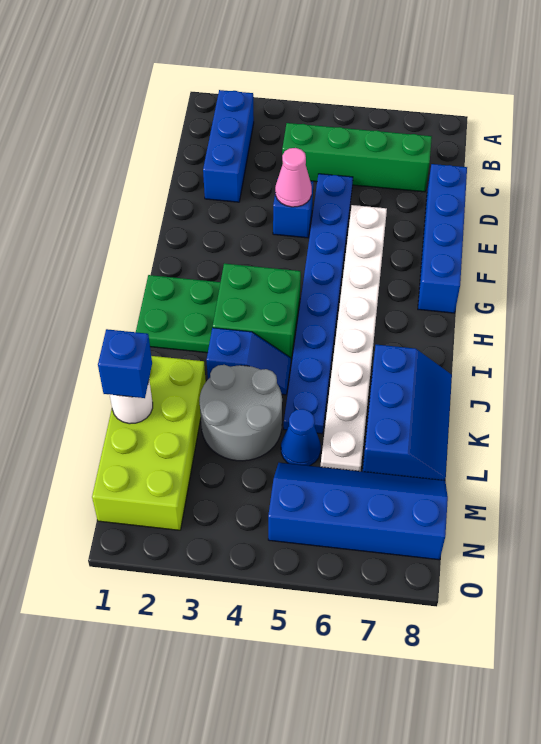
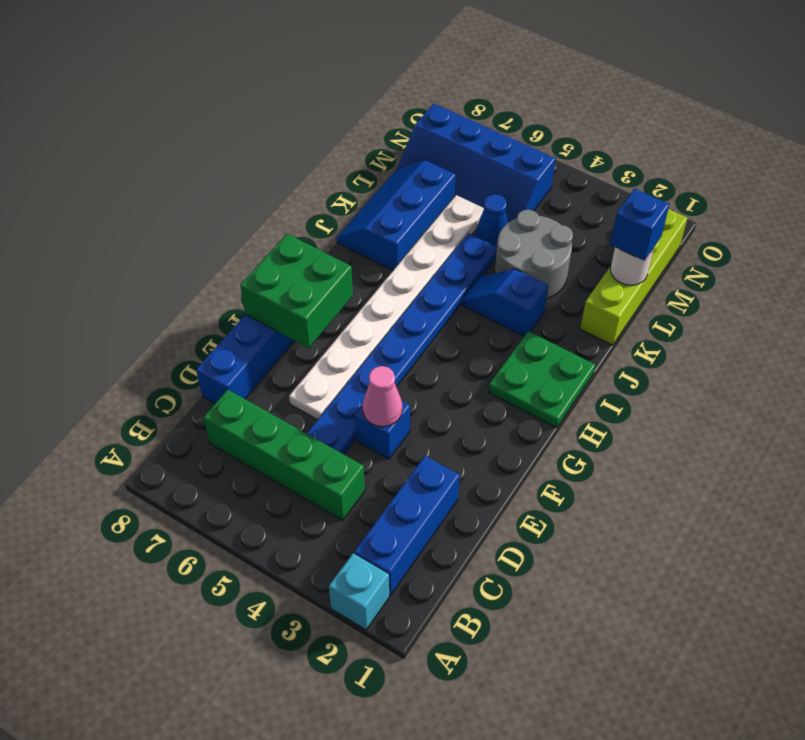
none -> cyan brick A2 level 1
green brick H3:I4 level 1 -> green brick F7:G8 level 2
lime brick K1:N2 level 1 -> lime brick K1:N1 level 1

